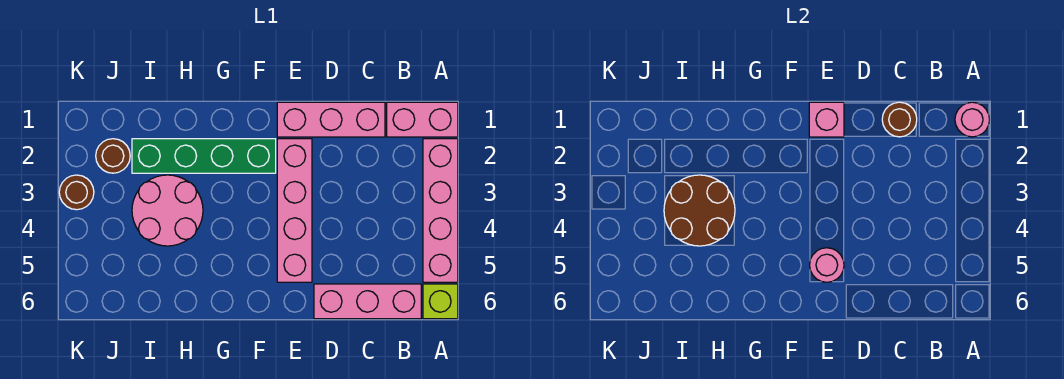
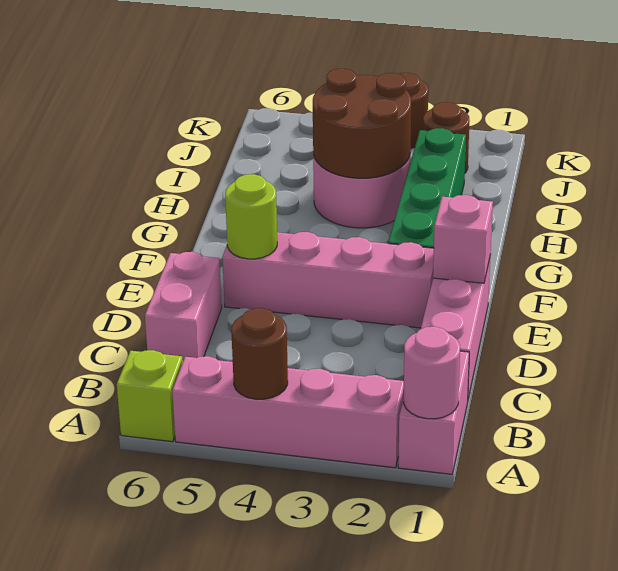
pink brick B6:D6 level 1 -> pink brick C6:D6 level 1
brown round brick C1 level 2 -> brown round brick A4 level 2
pink round brick E5 level 2 -> lime round brick E5 level 2

